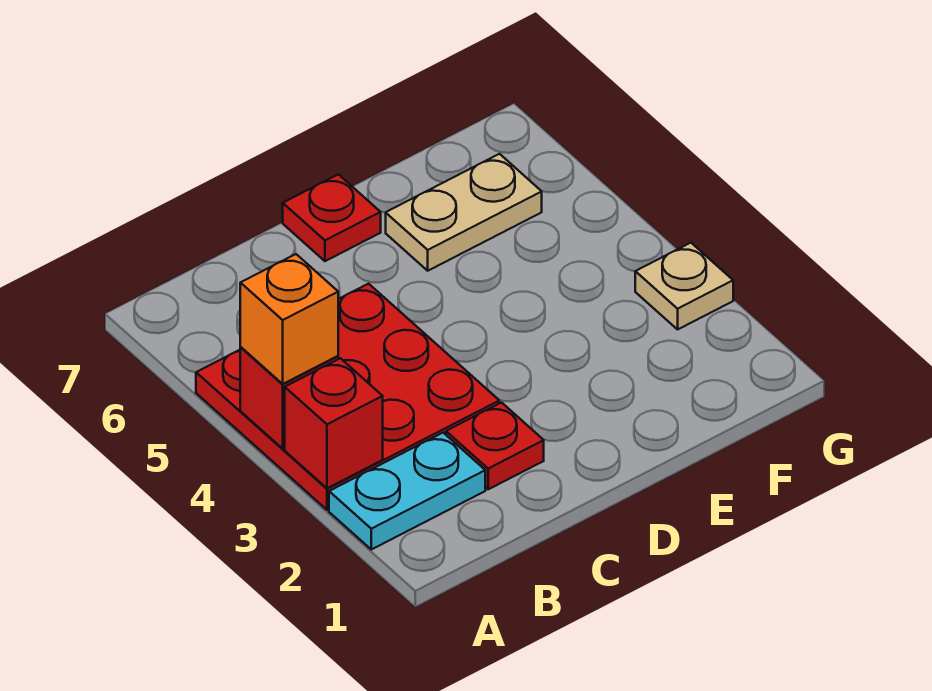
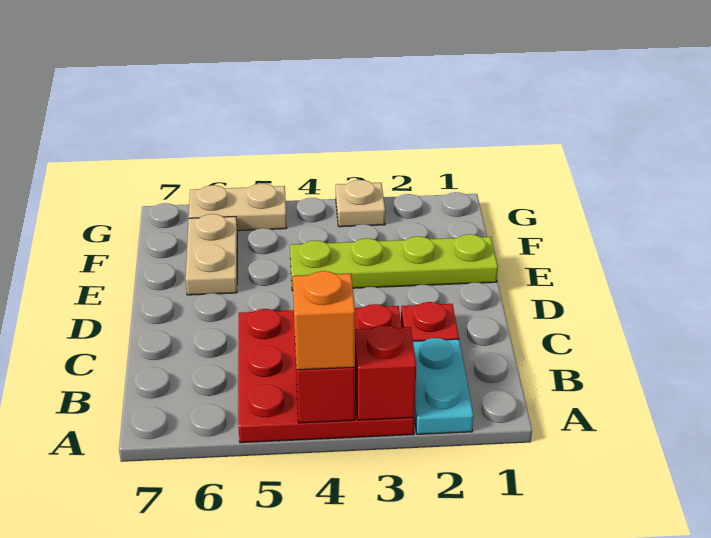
red plate D7 level 1 -> none
none -> lime plate E1:E4 level 1
none -> tan plate G5:G6 level 1

